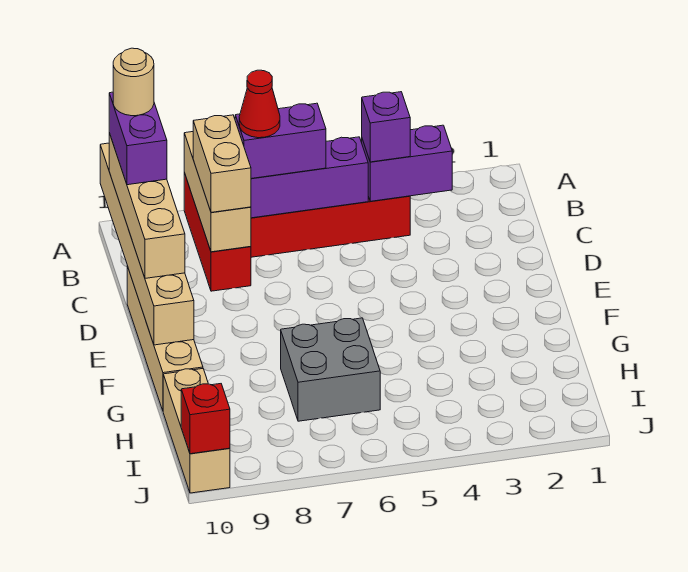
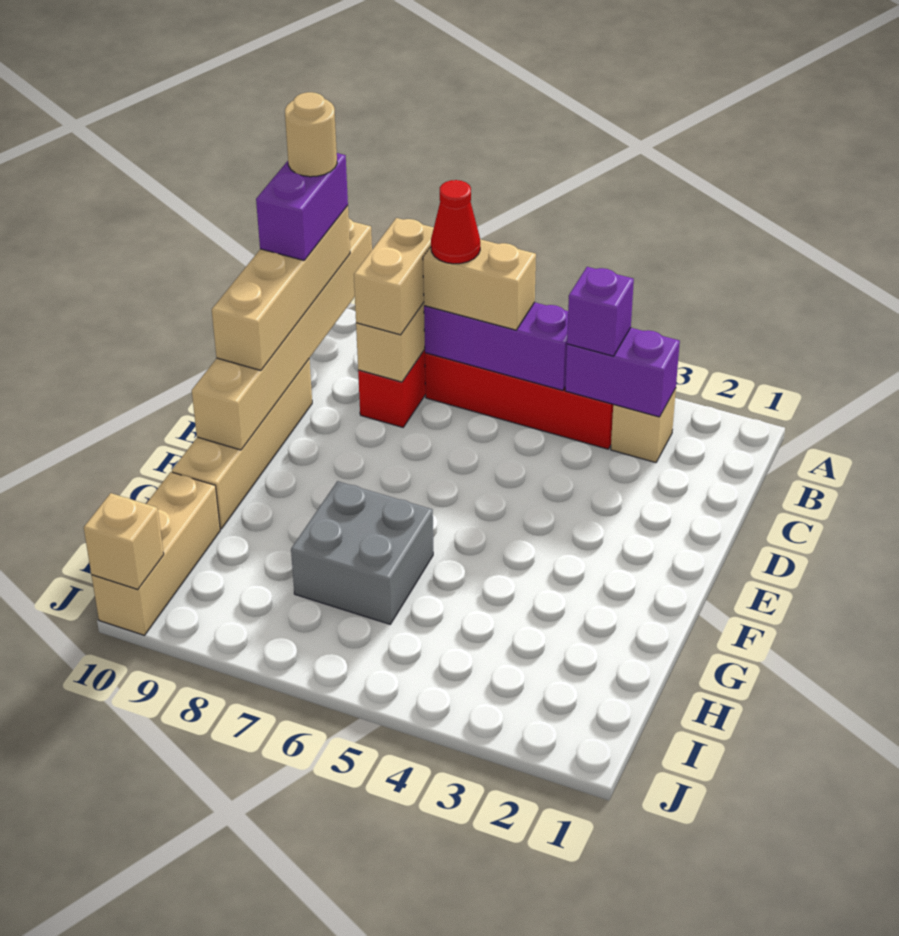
none -> tan brick B3 level 1
purple brick B6:B7 level 3 -> tan brick B6:B7 level 3
red brick J10 level 2 -> tan brick J10 level 2

